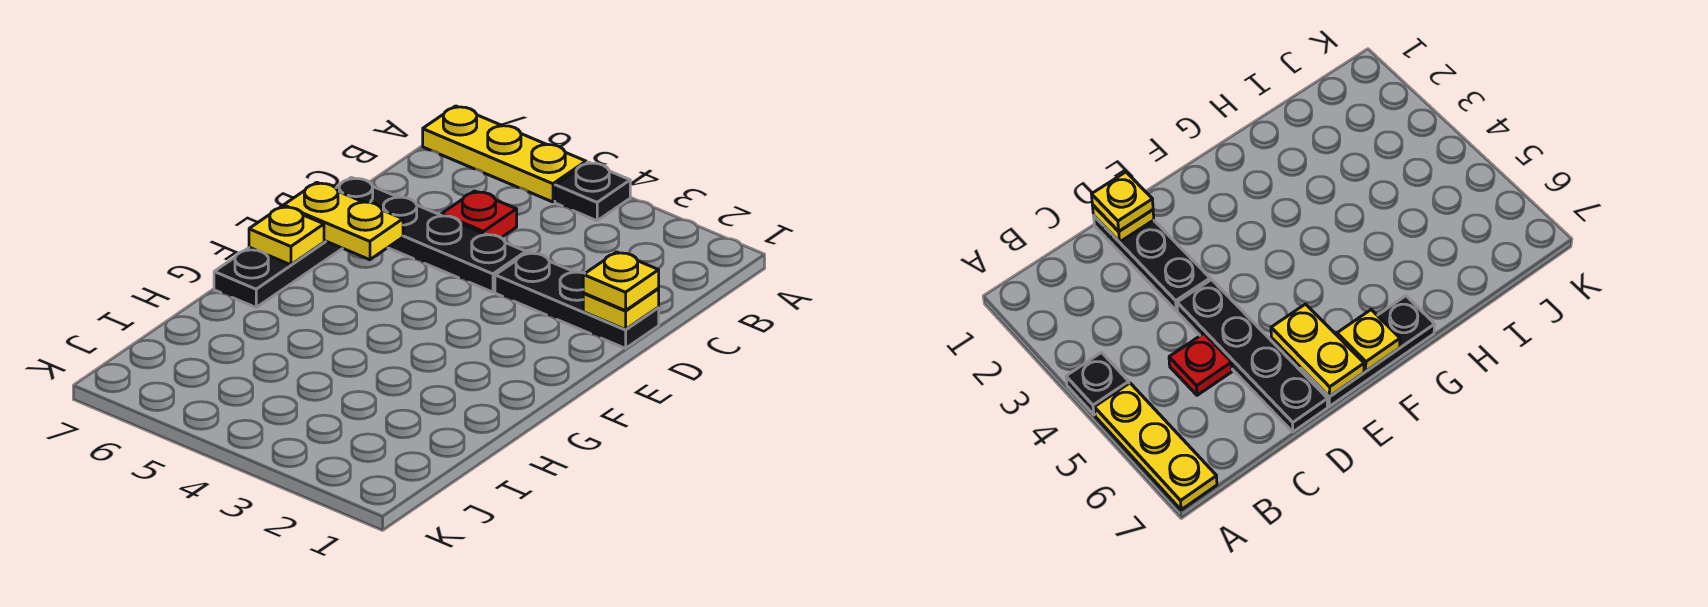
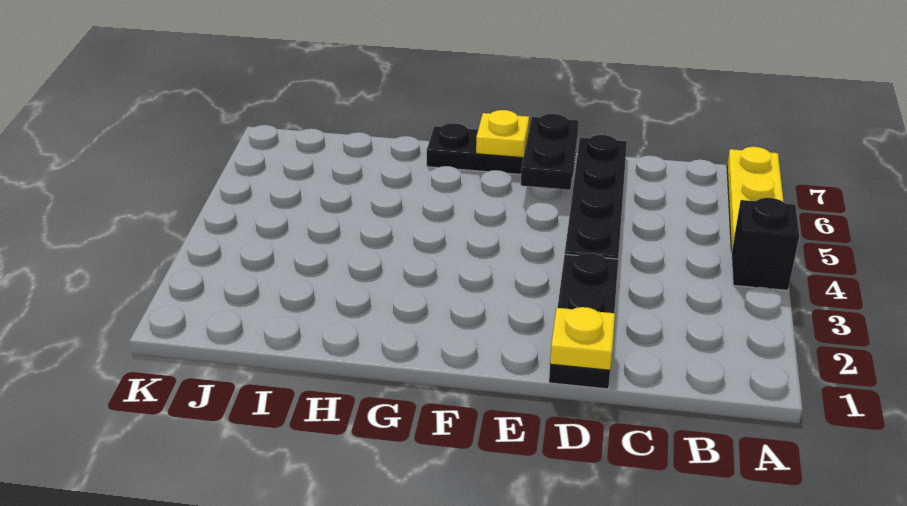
black plate A4 level 1 -> black brick A4 level 1
red plate C5 level 1 -> none
yellow plate D1 level 3 -> none
yellow plate E6:E7 level 2 -> black plate E6:E7 level 2

